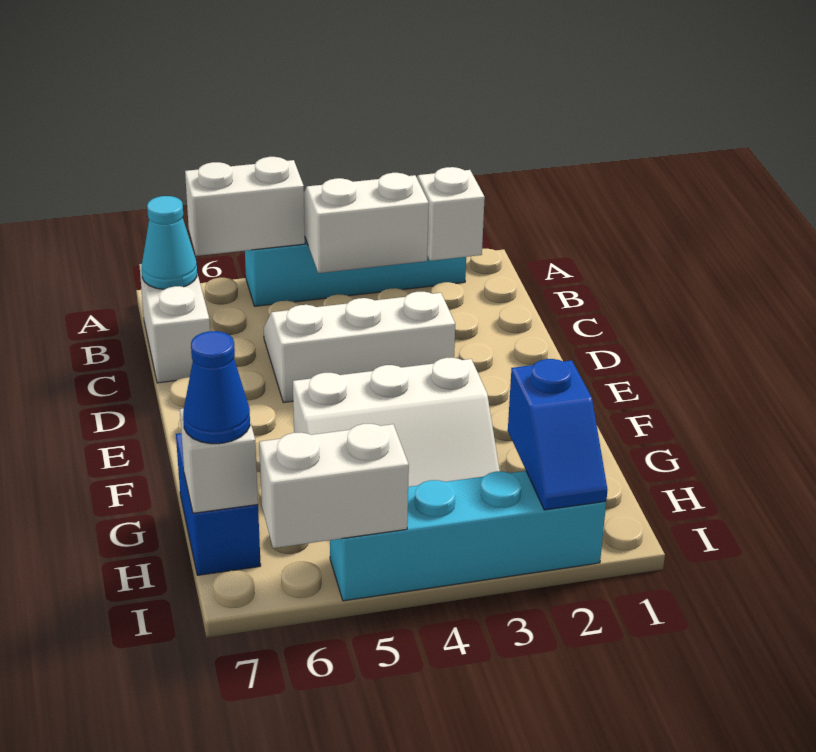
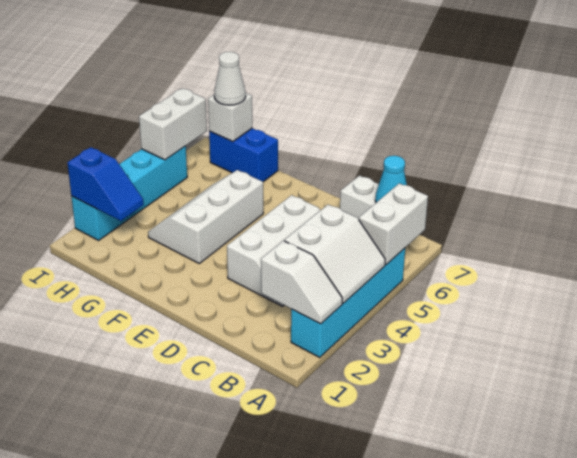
blue slope H2:I2 level 2 top H -> blue slope H2:I2 level 2 top I
blue cone H7 level 3 -> white cone H7 level 3

